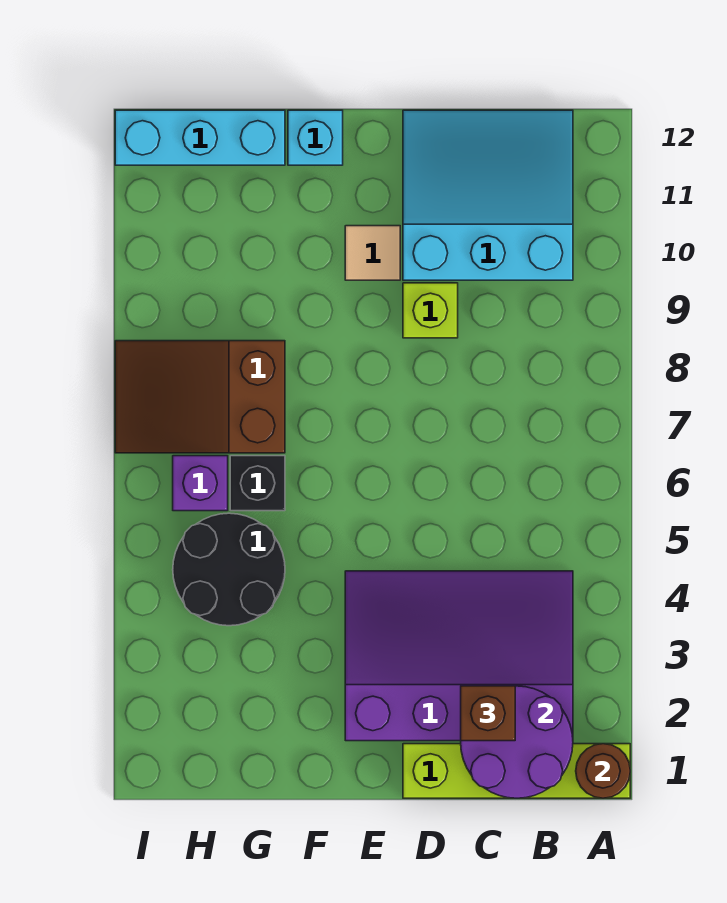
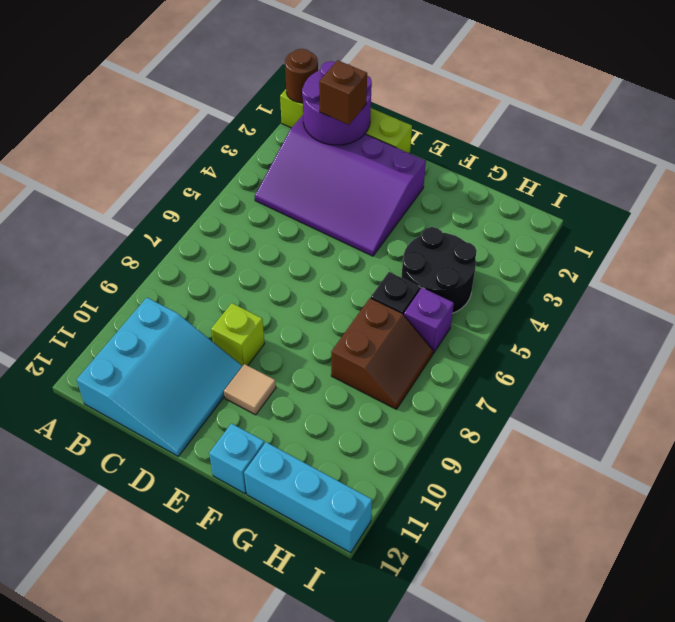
cyan slope B10:D12 level 1 top 10 -> cyan slope B10:D12 level 1 top B
brown slope G7:I8 level 1 top G -> brown slope G7:H8 level 1 top G

